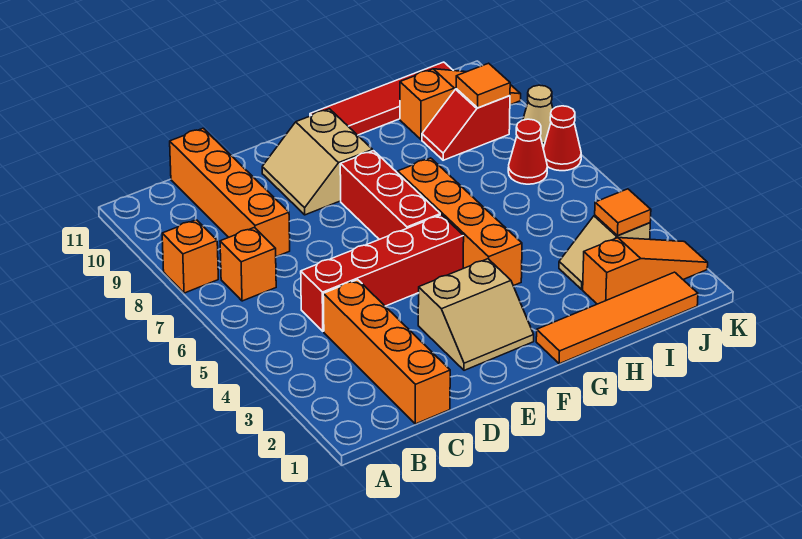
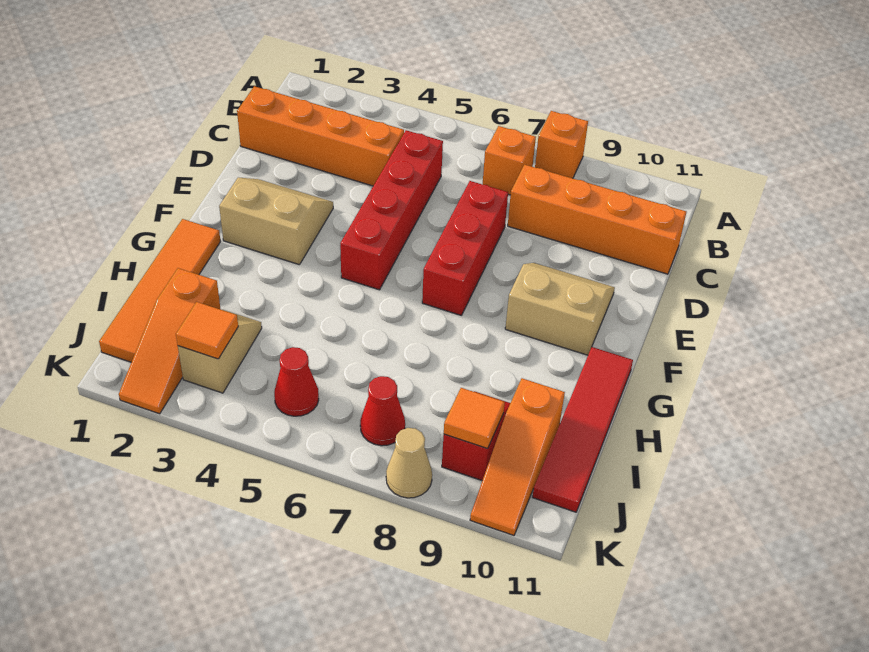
tan slope E2:F3 level 1 top 3 -> tan slope E2:F3 level 1 top F
red brick F6:F8 level 1 -> red brick D7:F7 level 1
orange brick G4:G7 level 1 -> none
red cone K7 level 1 -> red cone J5 level 1

